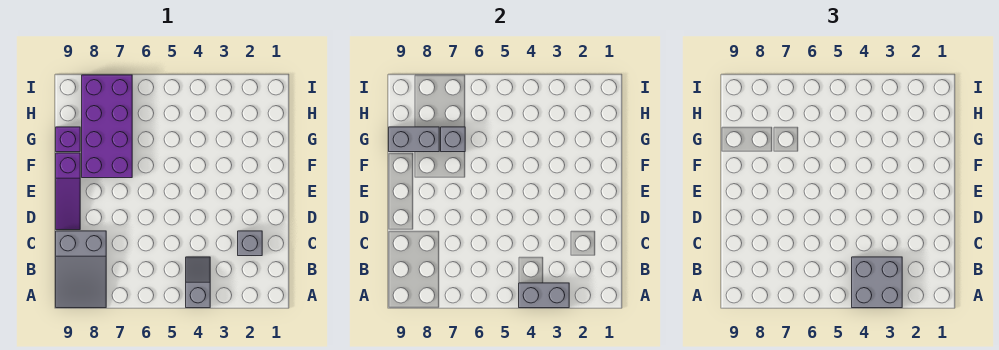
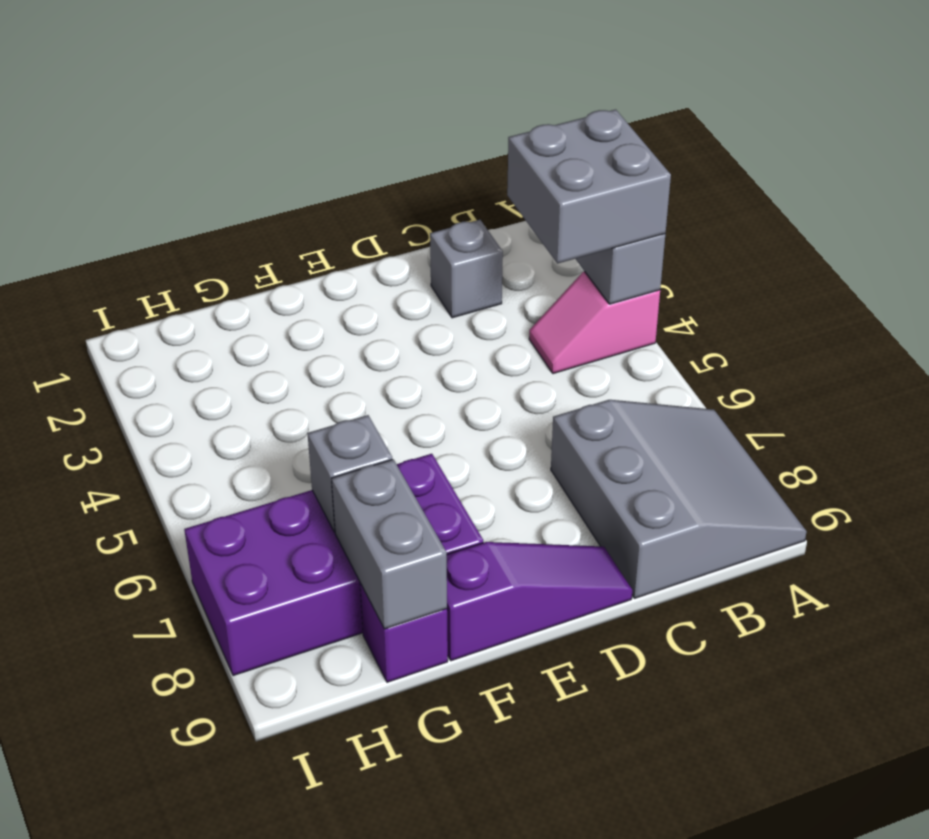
grey slope A4:B4 level 1 top A -> pink slope A4:B4 level 1 top A
grey slope A8:C9 level 1 top C -> grey slope A7:C9 level 1 top C

